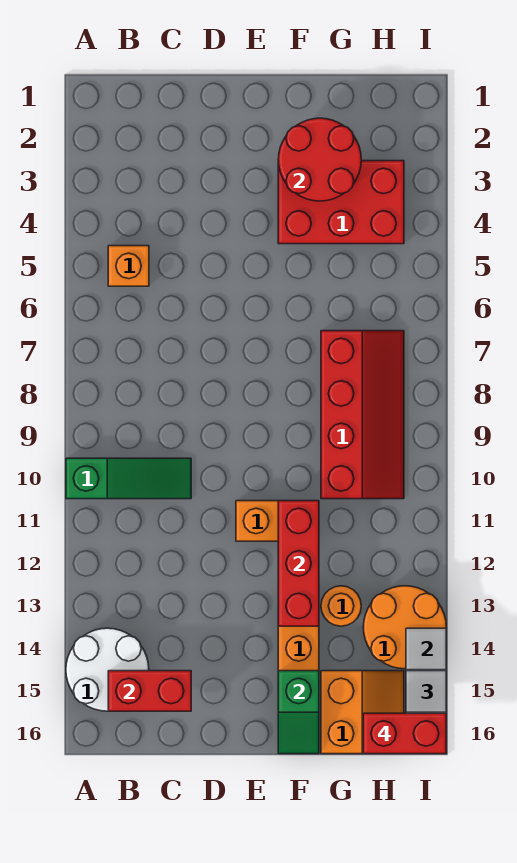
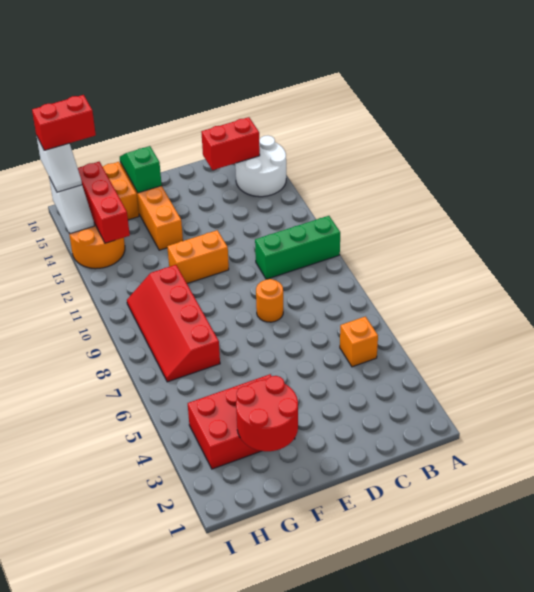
green slope A10:C10 level 1 top A -> green brick A10:C10 level 1
red brick F11:F13 level 2 -> red brick H13:H15 level 2
orange round brick G13 level 1 -> orange round brick D8 level 1

